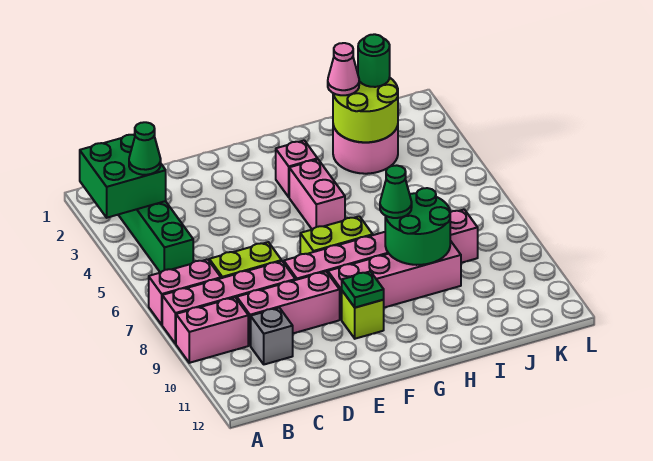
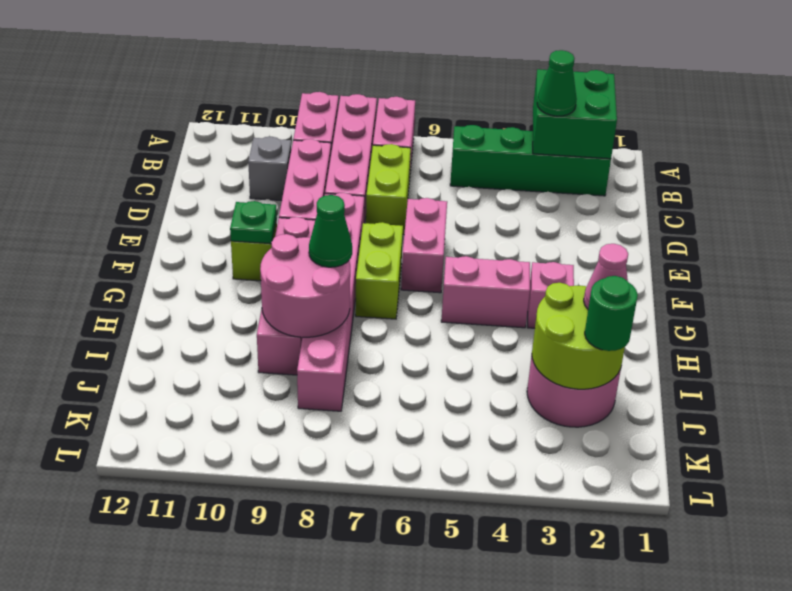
none -> pink brick E6:F6 level 1
green round brick H8:I9 level 2 -> pink round brick H8:I9 level 2

